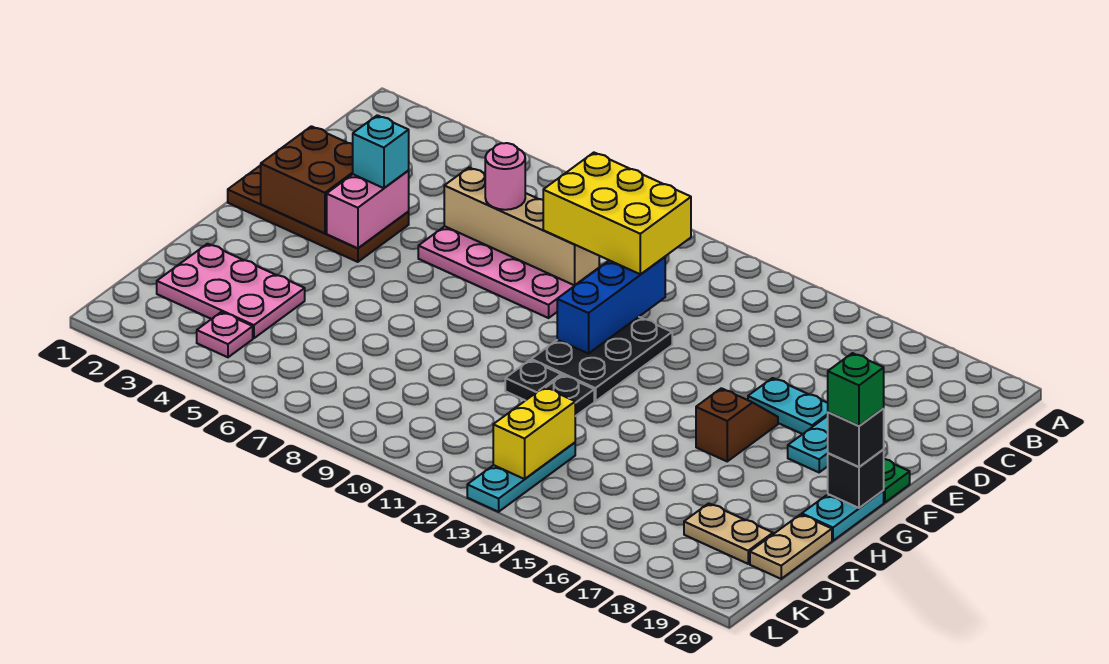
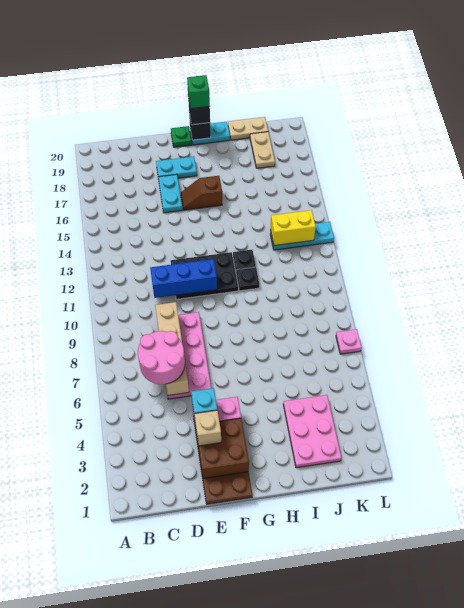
yellow brick C9:D11 level 3 -> none
pink round brick D7 level 3 -> pink round brick C6:D7 level 3
none -> tan brick E3 level 3
pink plate K4 level 1 -> pink plate L7 level 1

